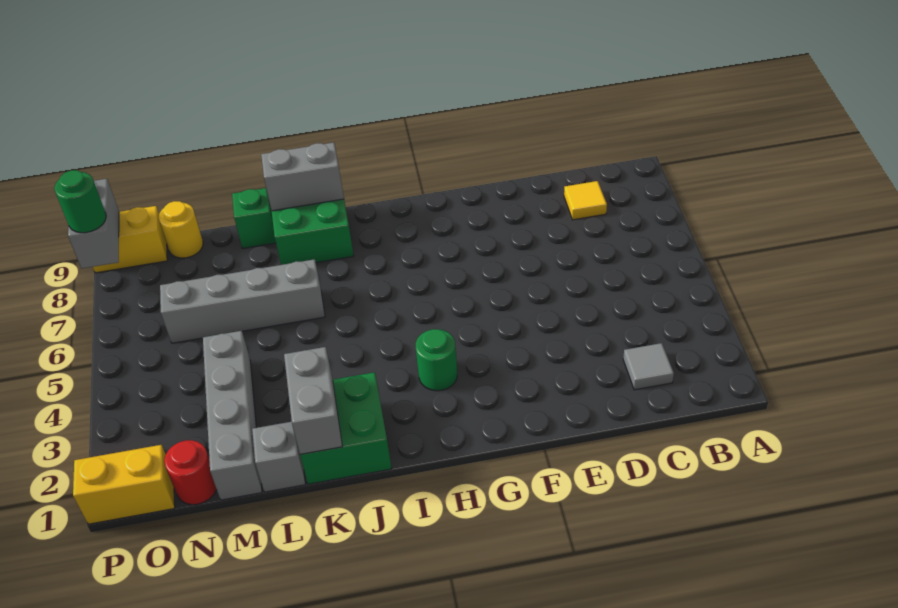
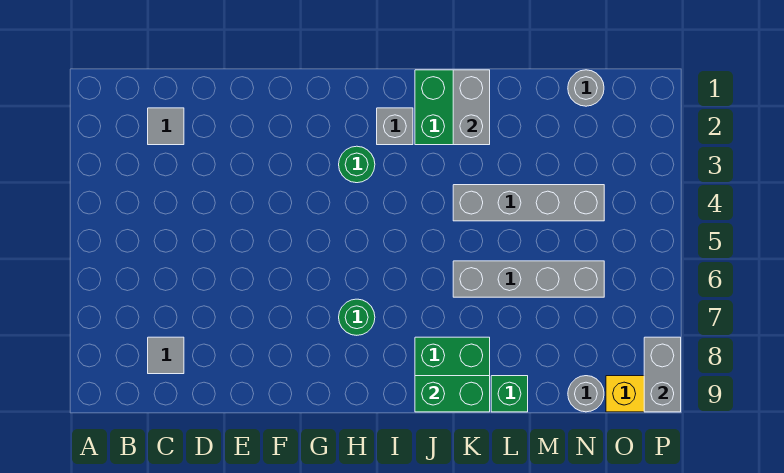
yellow tile C8 level 1 -> grey tile C8 level 1
grey brick J9:K9 level 2 -> green brick J9:K9 level 2
grey brick L1 level 1 -> grey brick I2 level 1
grey brick M1:M4 level 1 -> grey brick K4:N4 level 1
red round brick N1 level 1 -> grey round brick N1 level 1
yellow round brick N9 level 1 -> grey round brick N9 level 1
yellow brick O1:P1 level 1 -> none
green round brick P8 level 3 -> green round brick H7 level 1

